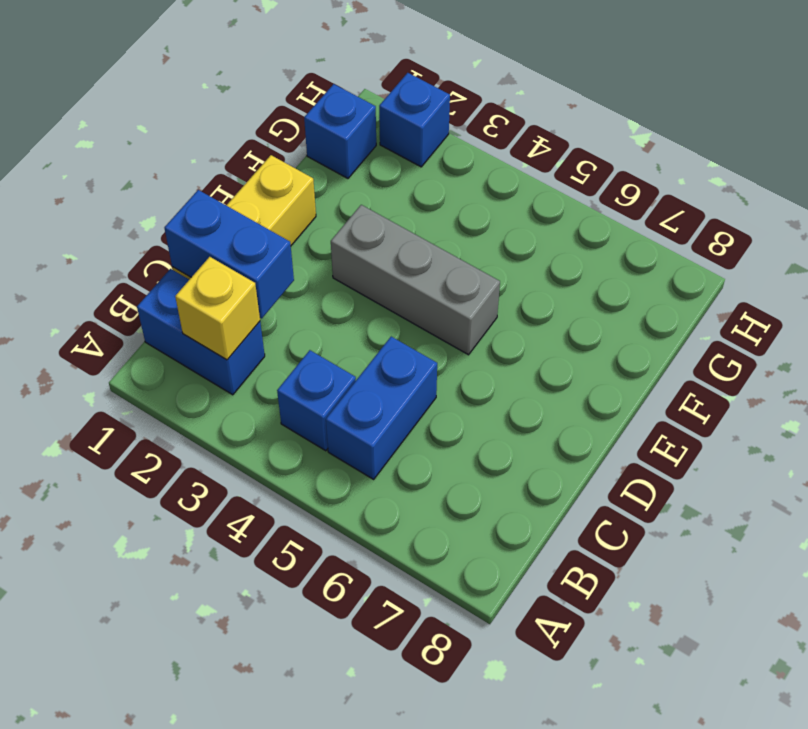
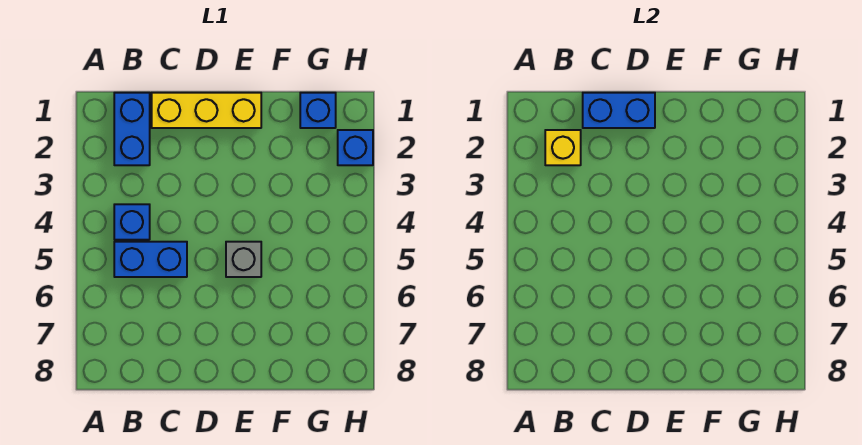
blue brick C1:C2 level 2 -> blue brick C1:D1 level 2
grey brick E3:E5 level 1 -> grey brick E5 level 1

